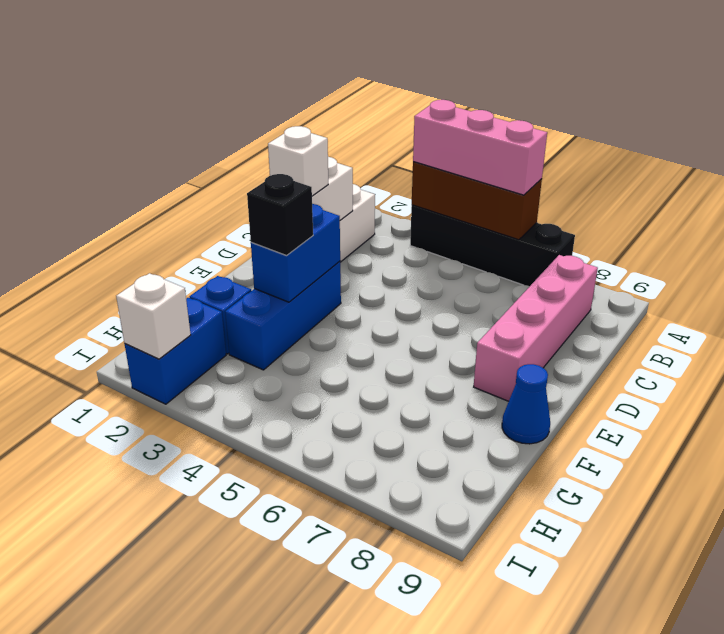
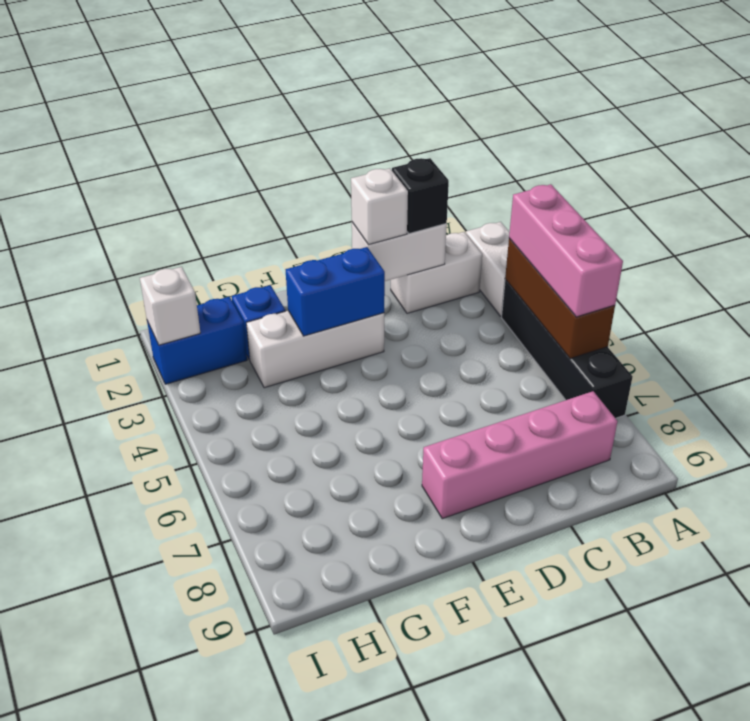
none -> white brick A2:A3 level 1
blue brick E3:G3 level 1 -> white brick E3:G3 level 1
black brick F3 level 3 -> black brick C2 level 3
blue cone F9 level 1 -> none

